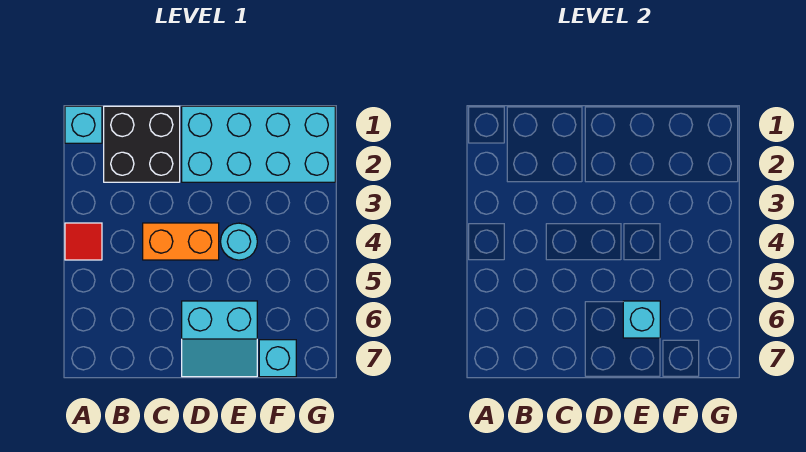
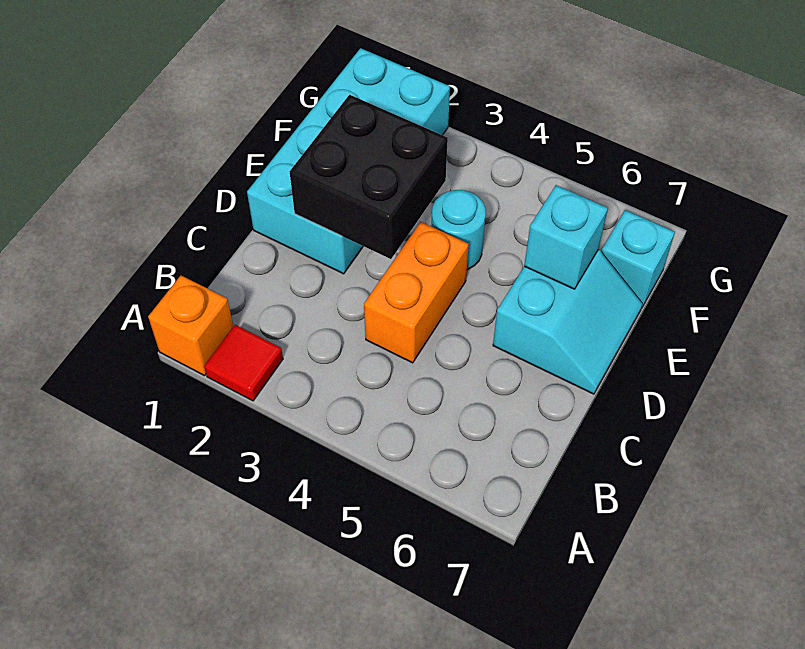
cyan brick A1 level 1 -> orange brick A1 level 1
red tile A4 level 1 -> red tile A2 level 1
black brick B1:C2 level 1 -> black brick D2:E3 level 2

